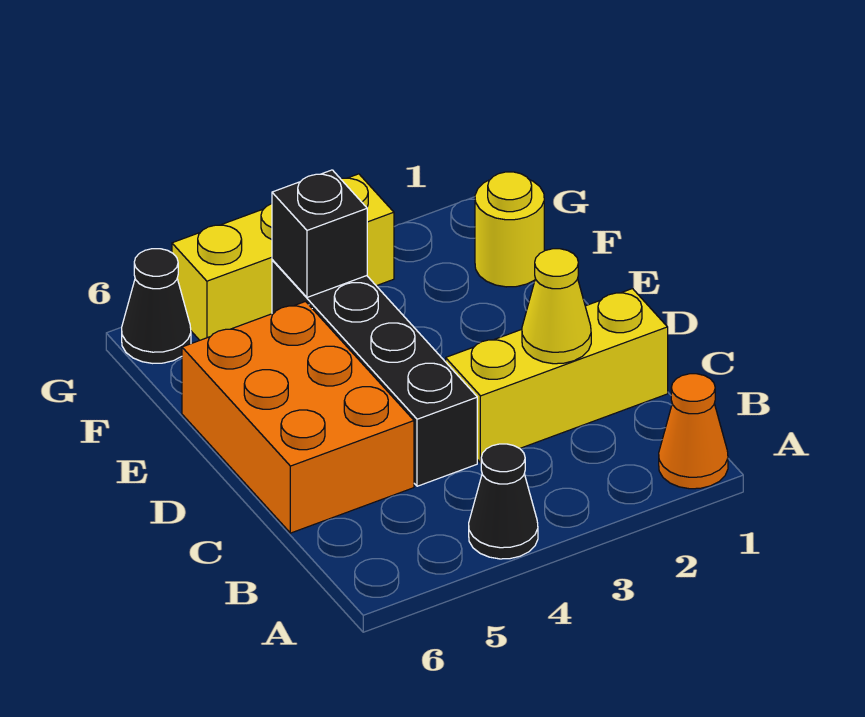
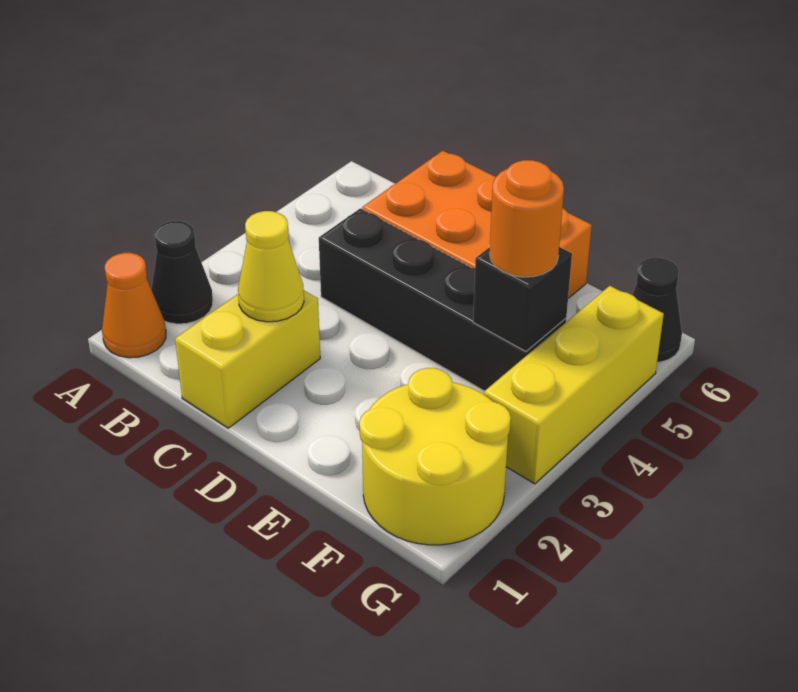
black cone A4 level 1 -> black cone A2 level 1
yellow brick C1:C3 level 1 -> yellow brick C1:C2 level 1
yellow round brick F1 level 1 -> yellow round brick F1:G2 level 1
none -> orange round brick F4 level 3

